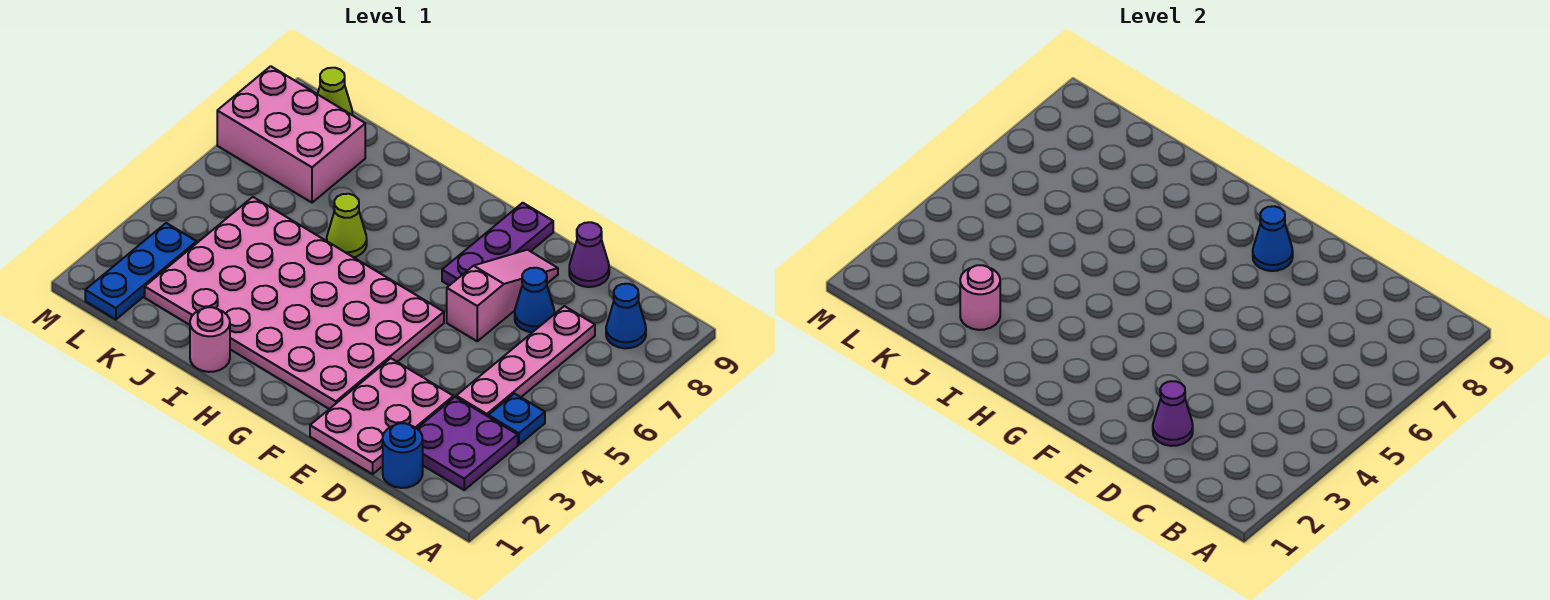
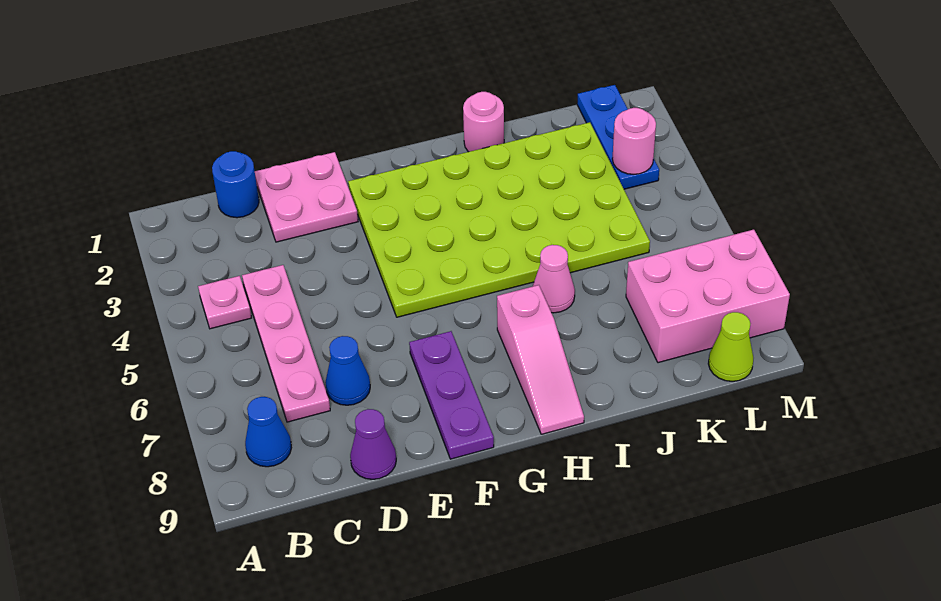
purple plate B2:C3 level 1 -> none
blue plate B4 level 1 -> pink plate B4 level 1
pink plate D1:E3 level 1 -> pink plate D1:E2 level 1
purple cone D2 level 2 -> none
pink slope E6:E8 level 1 top 6 -> pink slope H7:H9 level 1 top 7
pink plate F2:K5 level 1 -> lime plate F2:K5 level 1
blue cone F8 level 2 -> none
lime cone I6 level 1 -> pink cone I6 level 1
pink round brick J2 level 2 -> pink round brick L3 level 2

